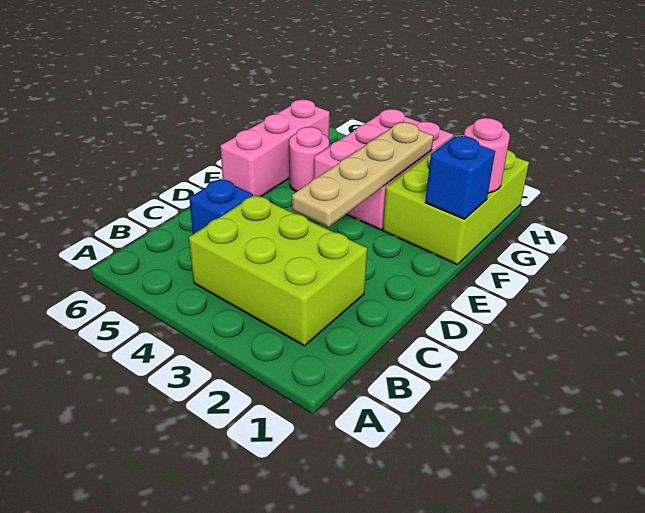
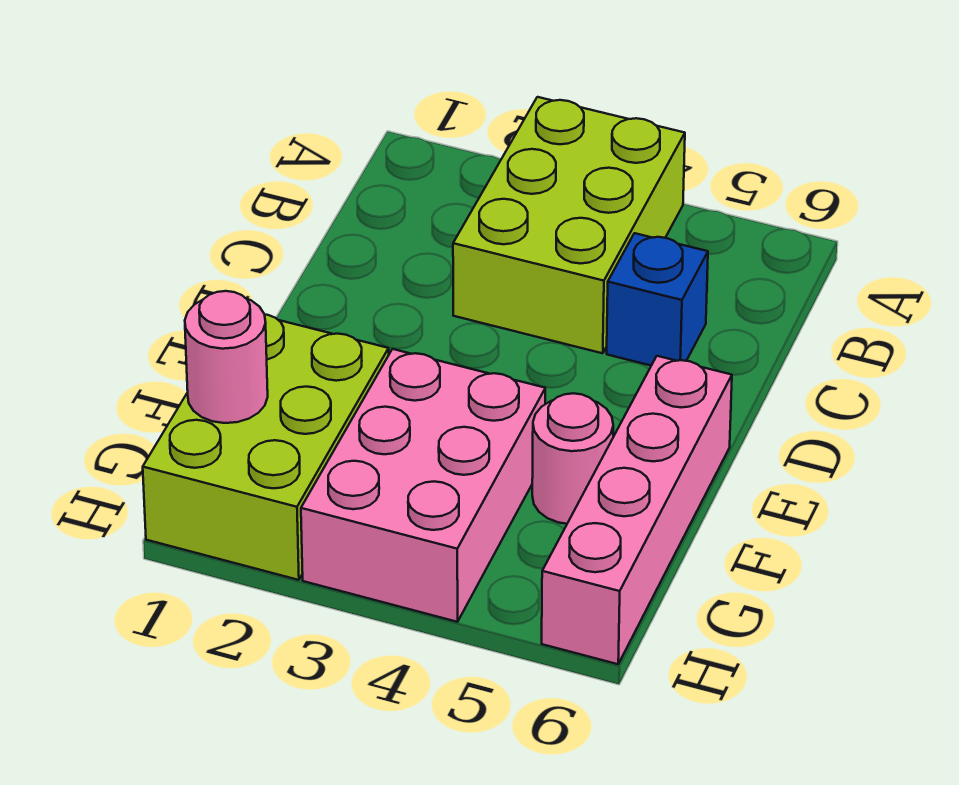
lime brick B2:C4 level 1 -> lime brick A3:C4 level 1
tan plate D3:G3 level 2 -> none
pink brick E6:G6 level 1 -> pink brick E6:H6 level 1
blue brick F1 level 2 -> none

